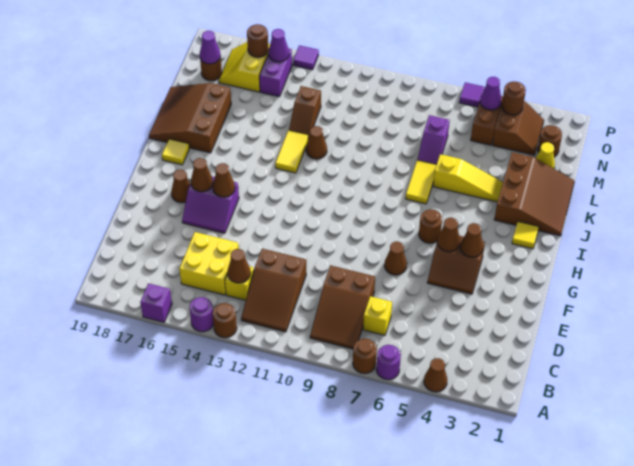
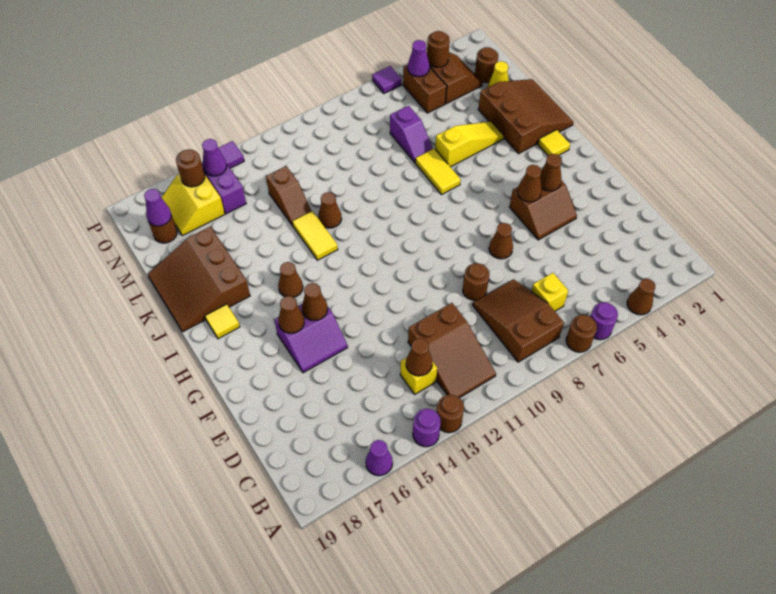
purple brick A16 level 1 -> purple cone A16 level 1
brown slope B8:D9 level 1 top D -> brown slope B8:D9 level 1 top B
yellow brick C14:D15 level 1 -> none
brown cone G17 level 1 -> brown cone I15 level 1
brown round brick H6 level 1 -> brown round brick E9 level 1

